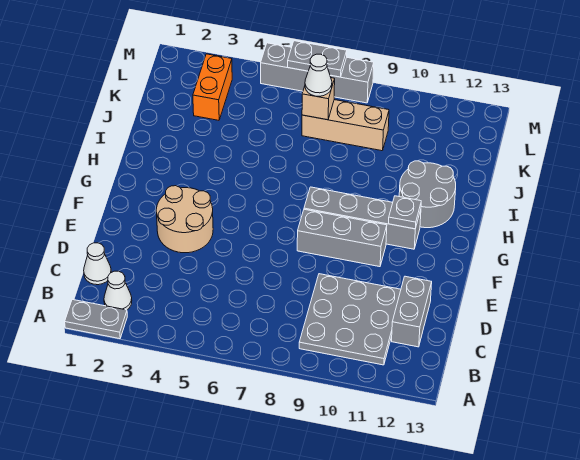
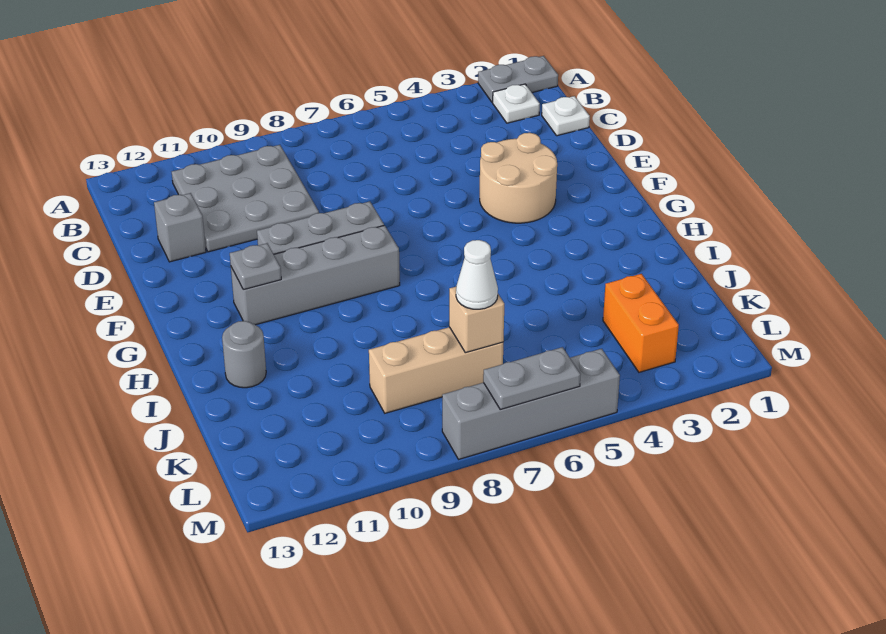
white cone B2 level 1 -> white plate B2 level 1
white cone C1 level 1 -> white plate C1 level 1
grey brick C12:D12 level 1 -> grey brick D12 level 1
grey round brick H11:I12 level 1 -> grey round brick I12 level 1

